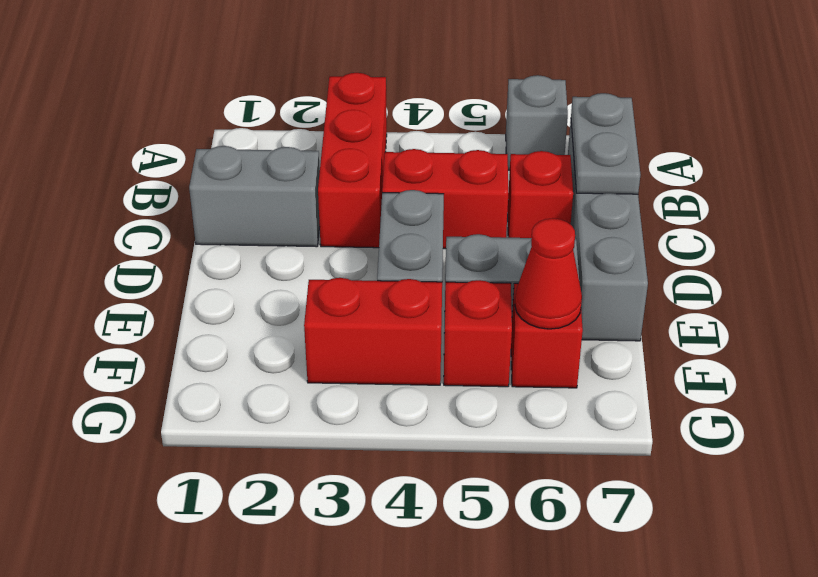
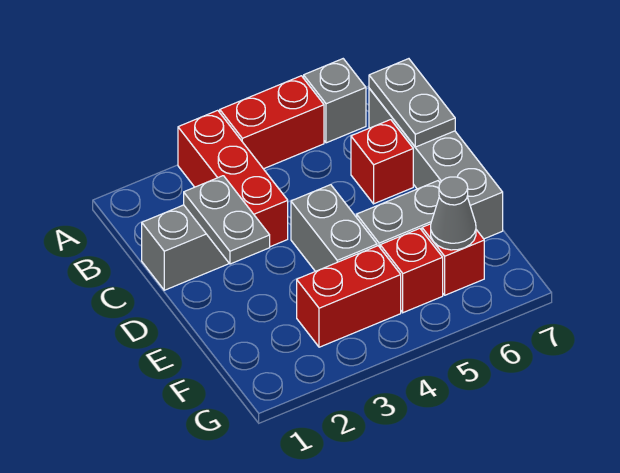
none -> grey plate C2:D2 level 2
red brick C4:C5 level 1 -> red brick A4:A5 level 1
red cone F6 level 2 -> grey cone F6 level 2

